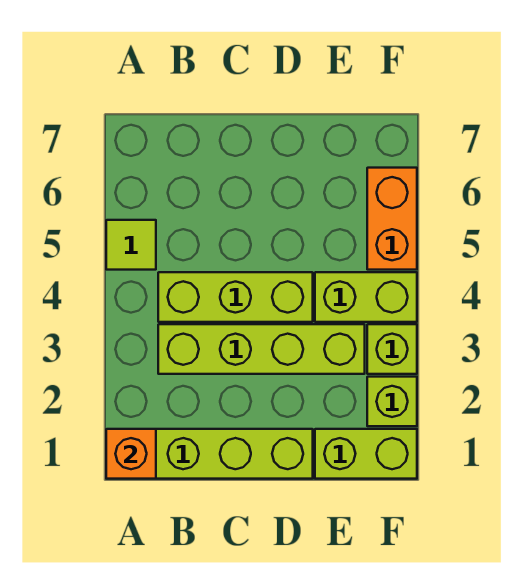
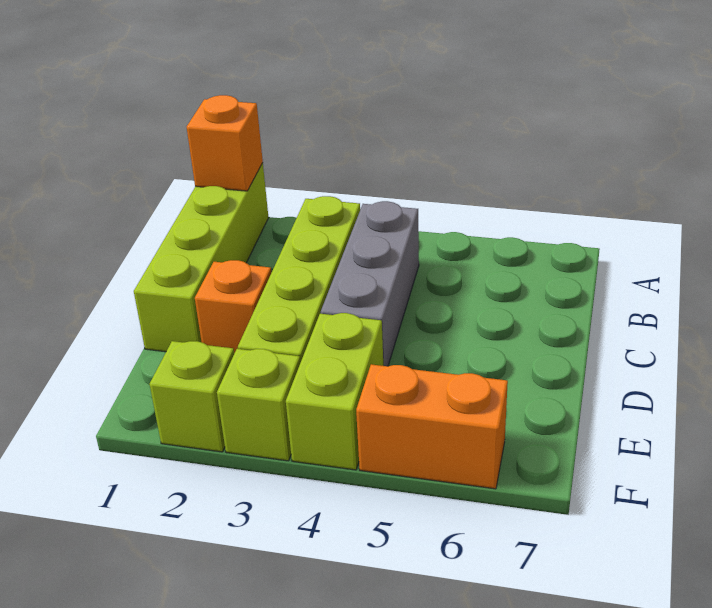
lime tile A5 level 1 -> none
lime brick B4:D4 level 1 -> grey brick B4:D4 level 1
none -> orange brick D2 level 1
lime brick E1:F1 level 1 -> none

